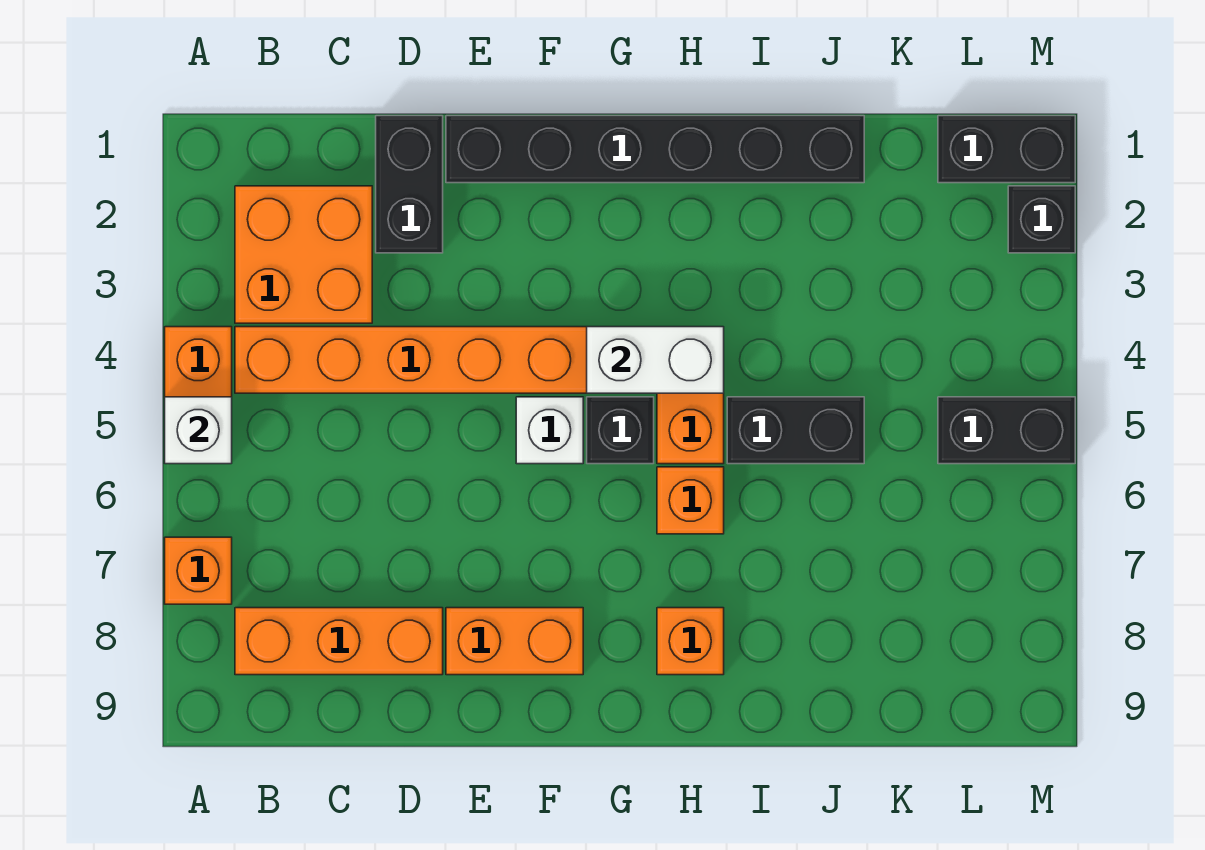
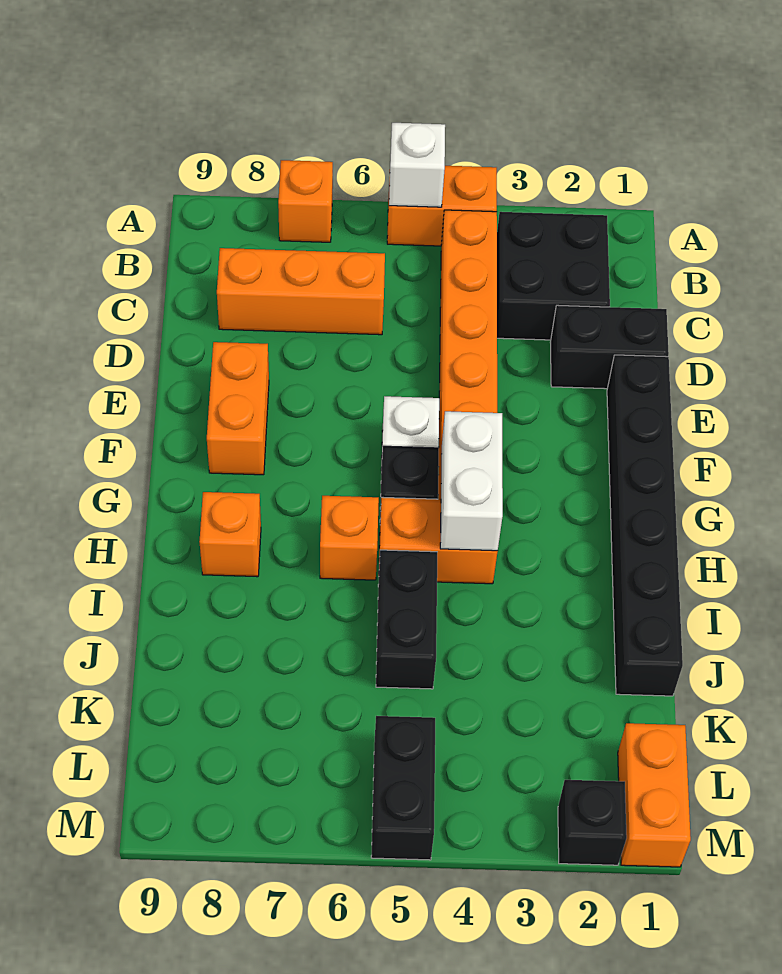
orange brick B2:C3 level 1 -> black brick B2:C3 level 1
orange brick B8:D8 level 1 -> orange brick C6:C8 level 1
black brick L1:M1 level 1 -> orange brick L1:M1 level 1

